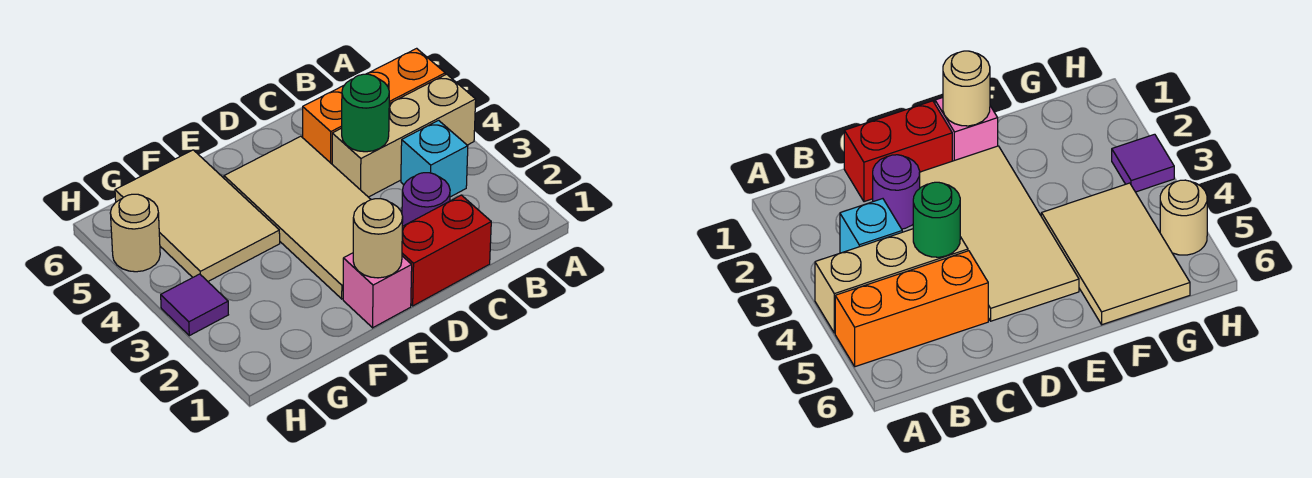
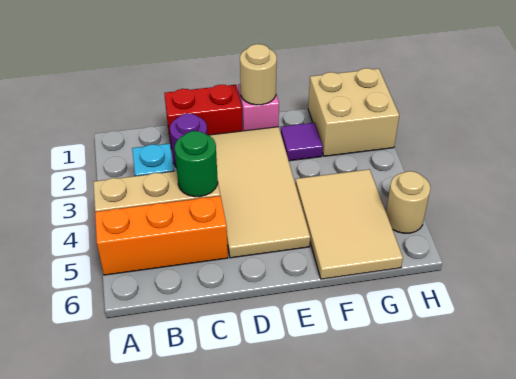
none -> tan brick G1:H2 level 1
purple tile H3 level 1 -> purple tile F2 level 1

